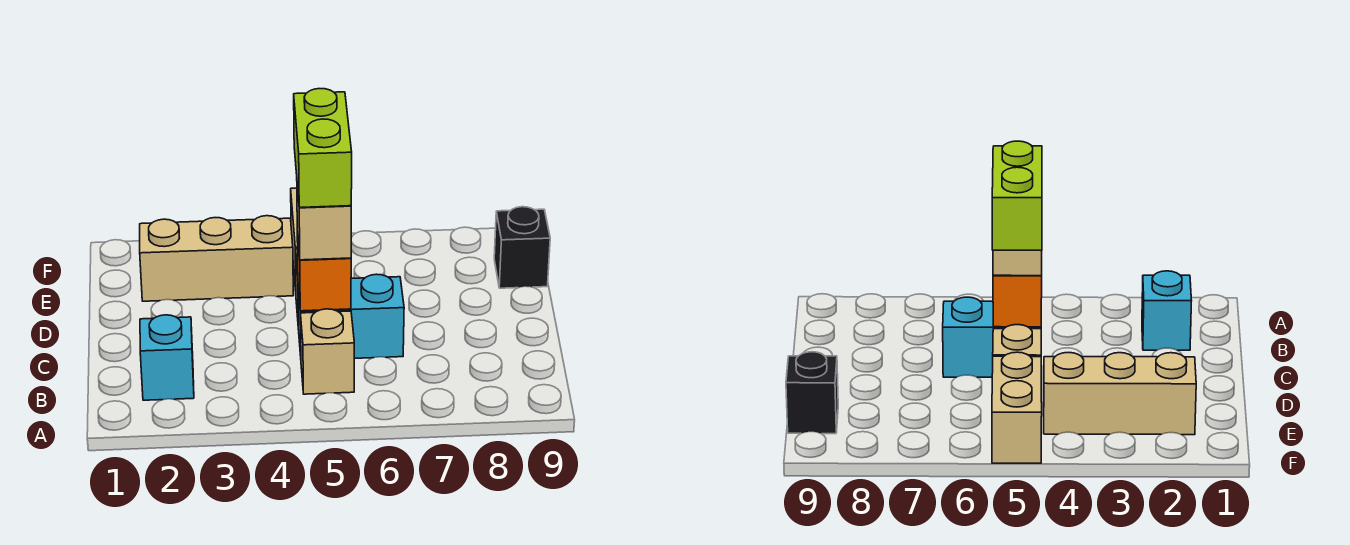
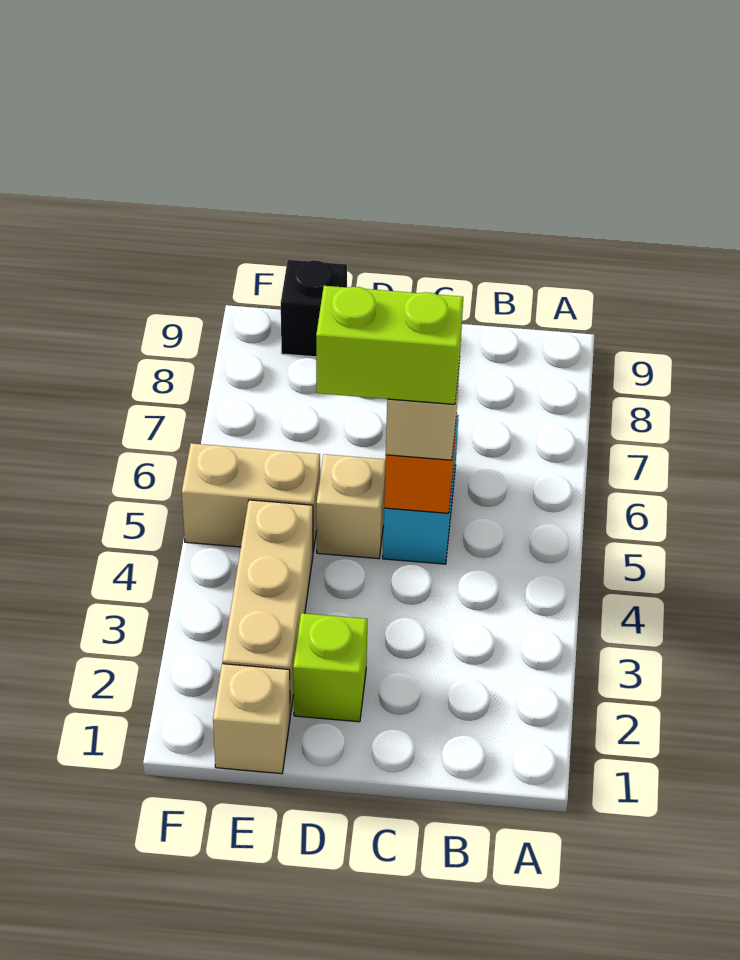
cyan brick B2 level 1 -> none
tan brick B5 level 1 -> tan brick E1 level 1
none -> lime brick D2 level 1

